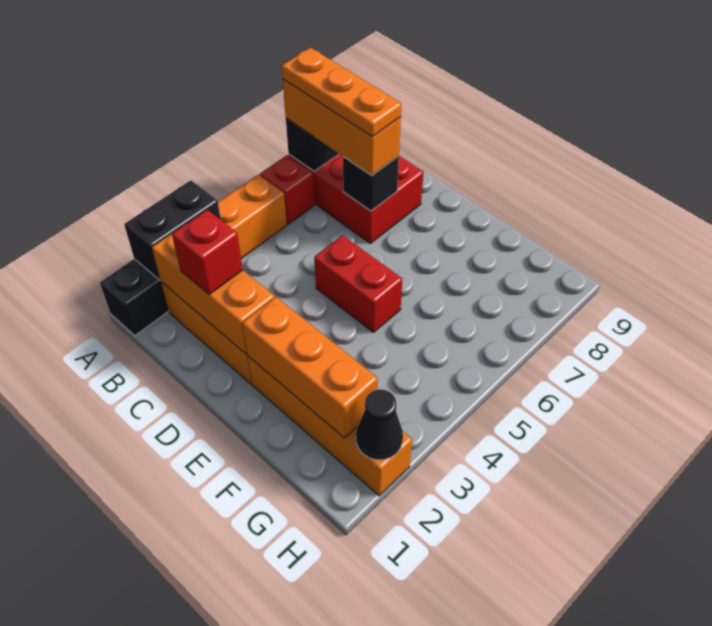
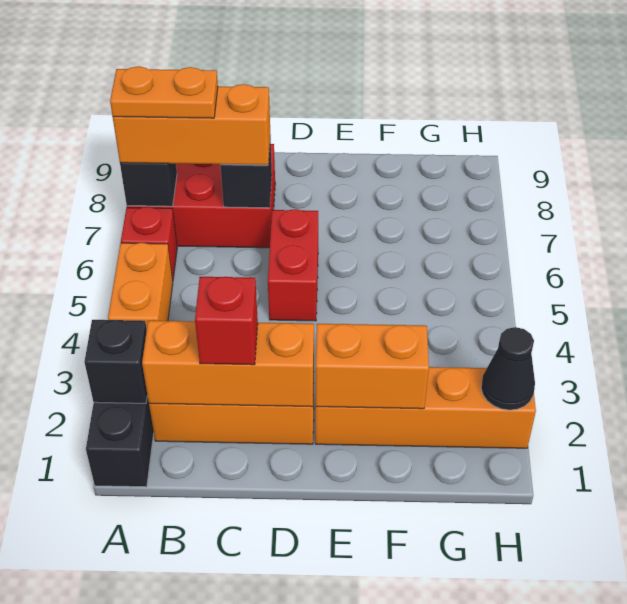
black brick A2:A3 level 2 -> black brick A2 level 2
orange plate A7:C7 level 4 -> orange plate A7:B7 level 4
red brick D5:E5 level 1 -> red brick D5:D6 level 1
orange brick E2:G2 level 2 -> orange brick E2:F2 level 2

